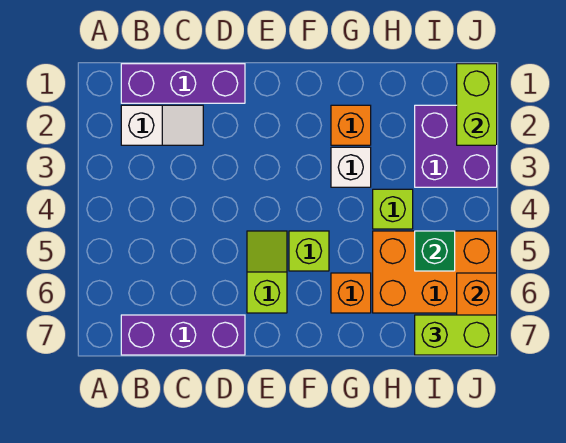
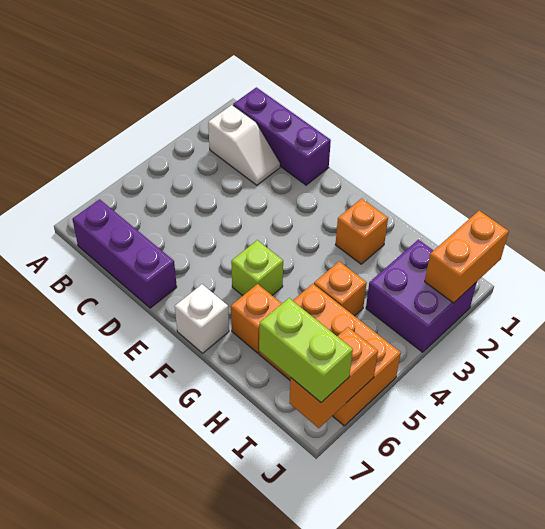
lime slope E5:E6 level 1 top 6 -> none
white brick G3 level 1 -> white brick F7 level 1
lime brick H4 level 1 -> orange brick H4 level 1
green brick I5 level 2 -> none
lime brick J1:J2 level 2 -> orange brick J1:J2 level 2

